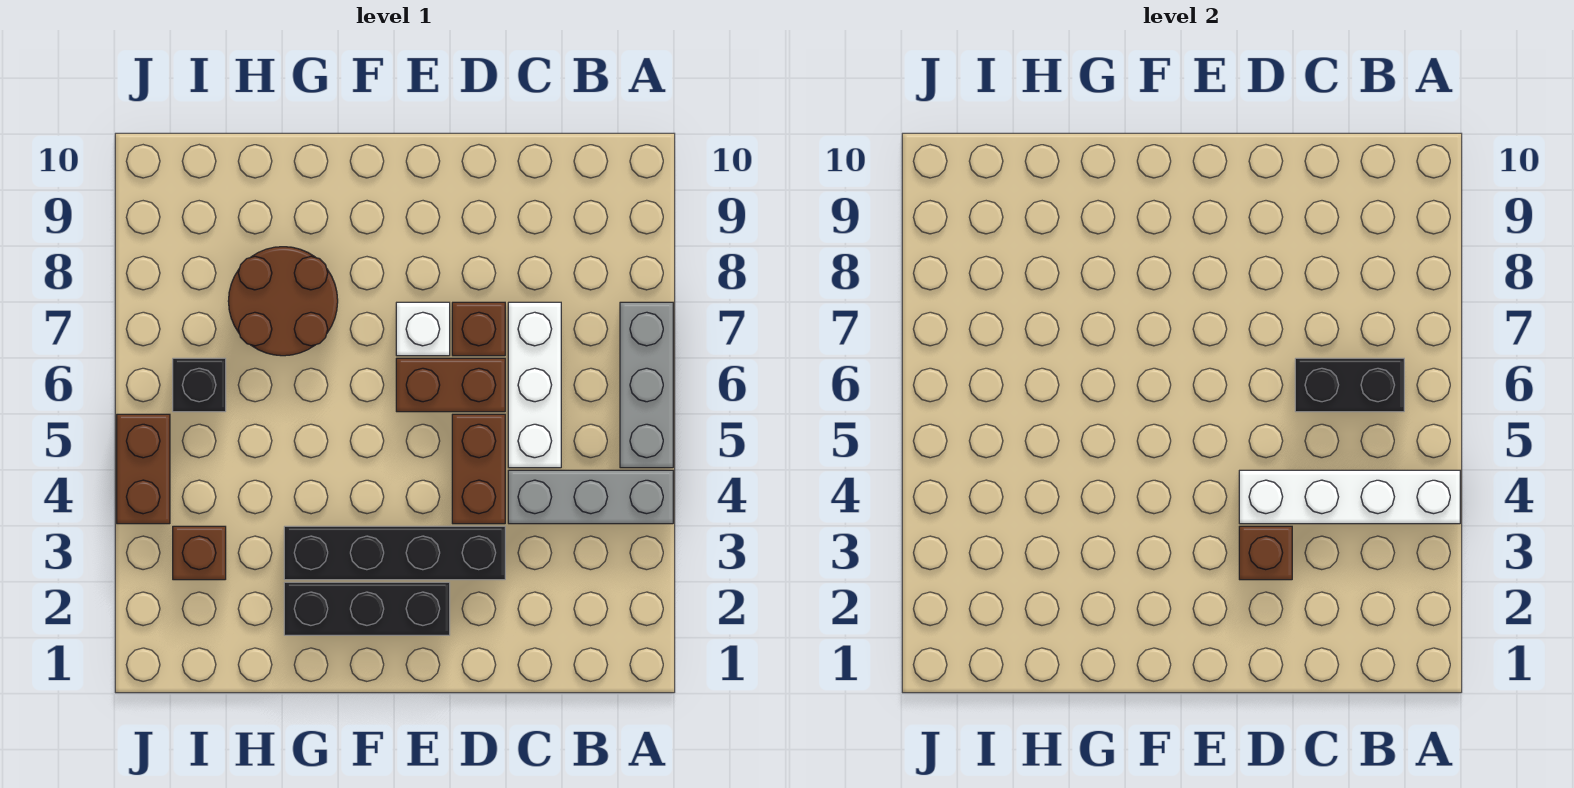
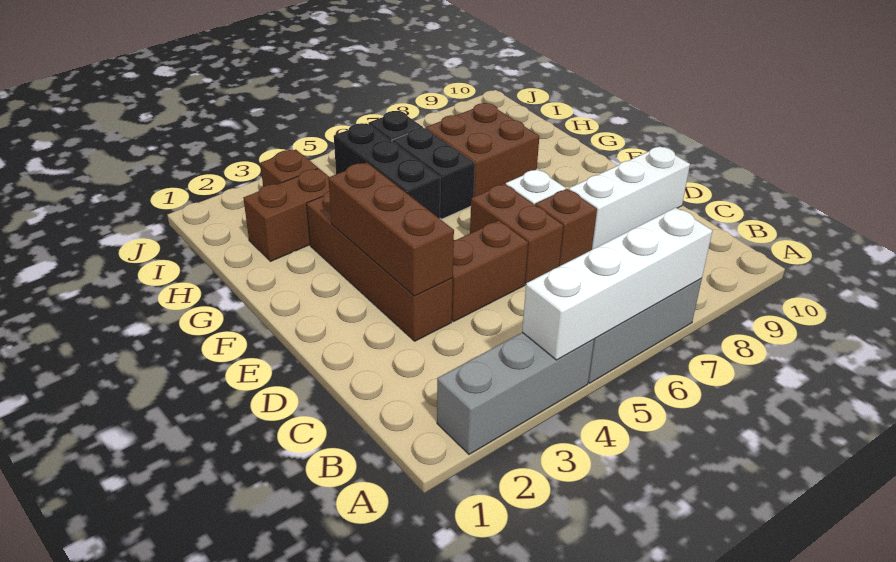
grey brick A4:C4 level 1 -> grey brick A2:A4 level 1
white brick A4:D4 level 2 -> white brick A4:A7 level 2
black brick B6:C6 level 2 -> black brick G6:H6 level 1
white brick C5:C7 level 1 -> white brick D8:D10 level 1
black brick D3:G3 level 1 -> brown brick D3:G3 level 1
brown brick D3 level 2 -> brown brick D3:F3 level 2
black brick E2:G2 level 1 -> black brick G5:I5 level 1
brown round brick G7:H8 level 1 -> brown brick G7:H8 level 1
brown brick J4:J5 level 1 -> brown brick H2:H3 level 1

